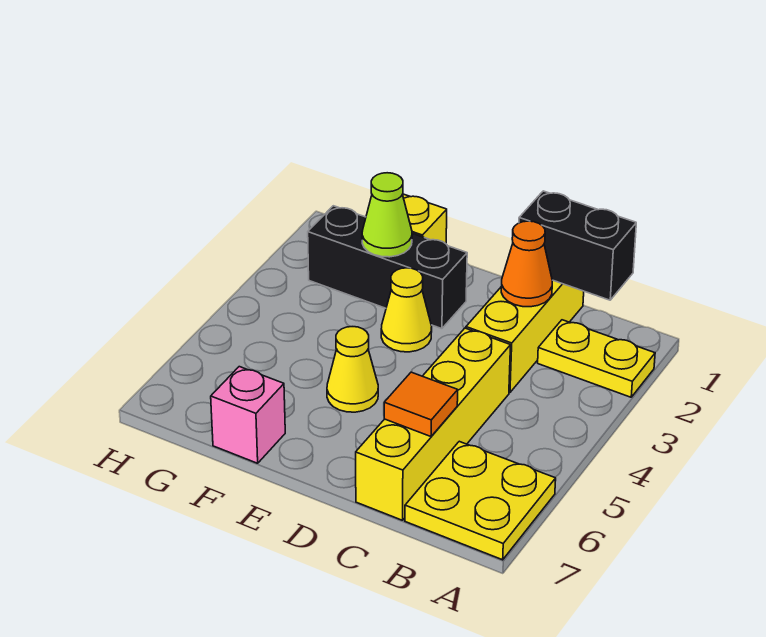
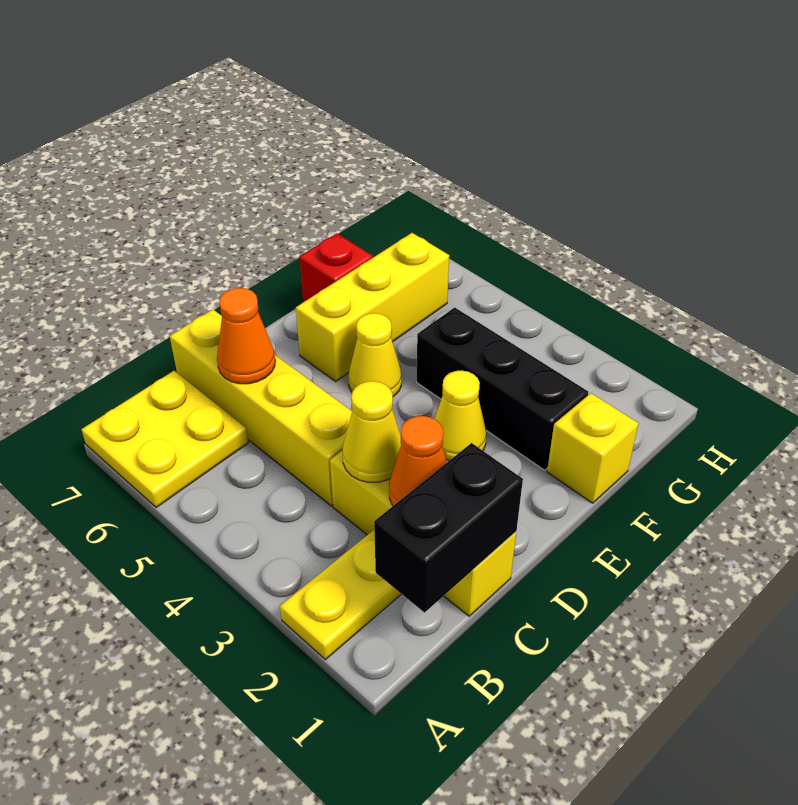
none -> yellow cone C3 level 2
orange tile C6 level 2 -> orange cone C6 level 2
black brick E2:G2 level 1 -> black brick F2:F4 level 1
none -> yellow brick E6:G6 level 1
lime cone F2 level 2 -> none
pink brick F7 level 1 -> red brick F7 level 1

